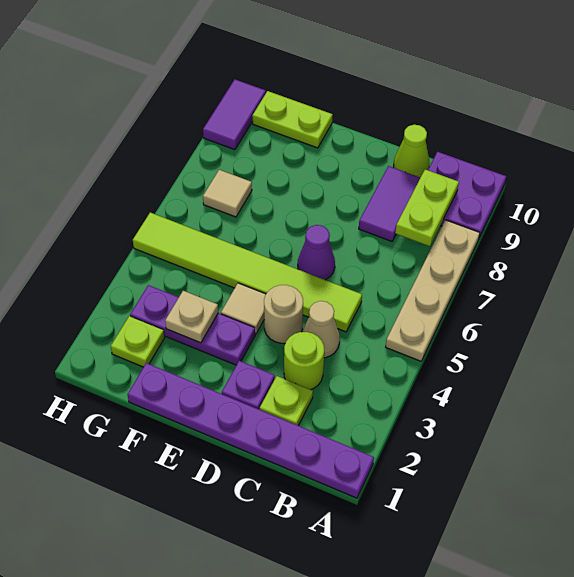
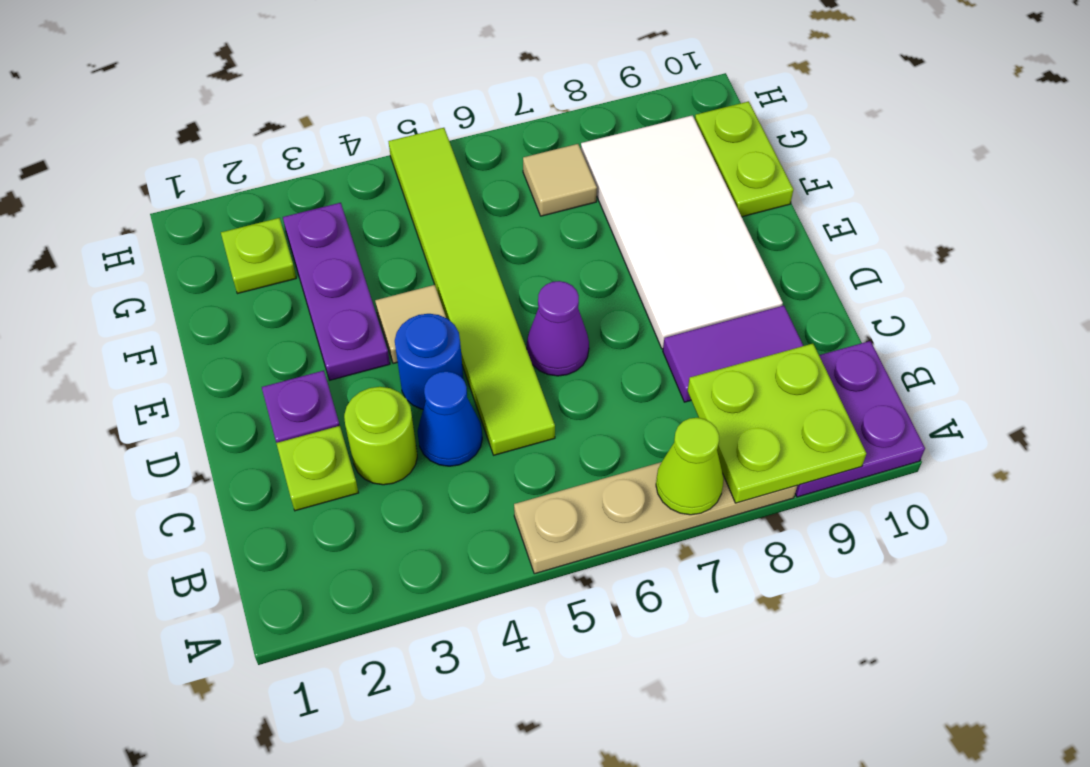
purple plate A1:F1 level 1 -> none
lime plate B8:B9 level 2 -> lime plate A8:B9 level 2
tan cone C4 level 1 -> blue cone C4 level 1
lime cone C10 level 1 -> lime cone A7 level 2
tan round brick D4 level 1 -> blue round brick D4 level 1
none -> white tile D8:G9 level 1
tan plate F3 level 2 -> none
purple tile H9:H10 level 1 -> none

